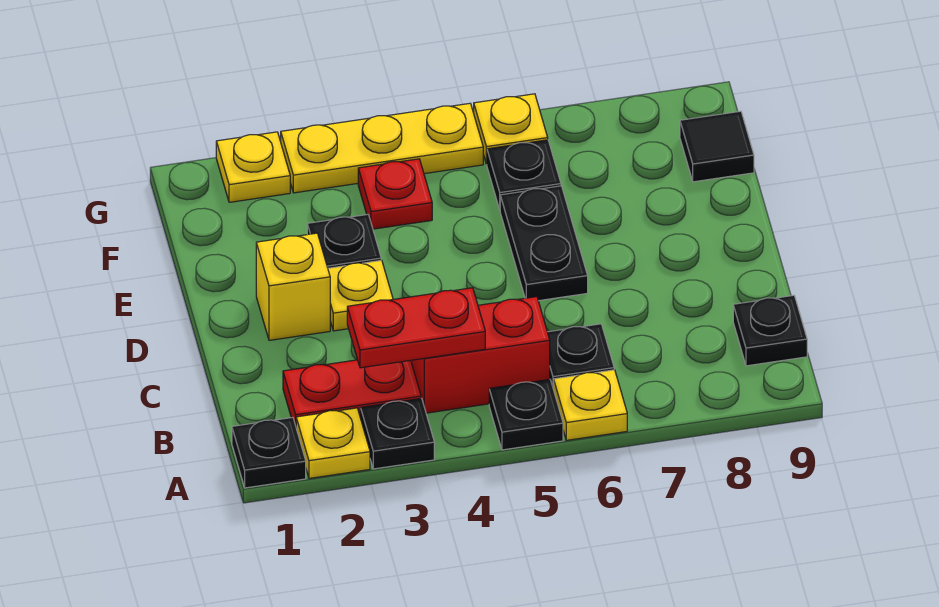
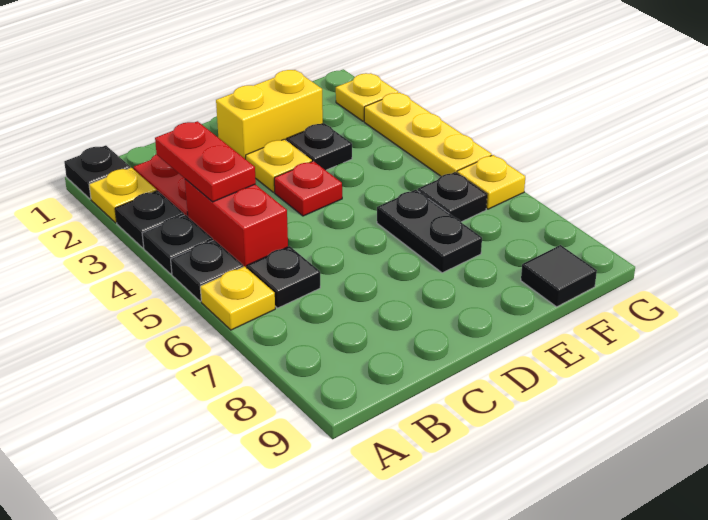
black plate B9 level 1 -> black plate A4 level 1
yellow brick D2 level 1 -> yellow brick D2:E2 level 1
black plate D6:E6 level 1 -> black plate E6:E7 level 1
red plate F4 level 1 -> red plate D4 level 1

